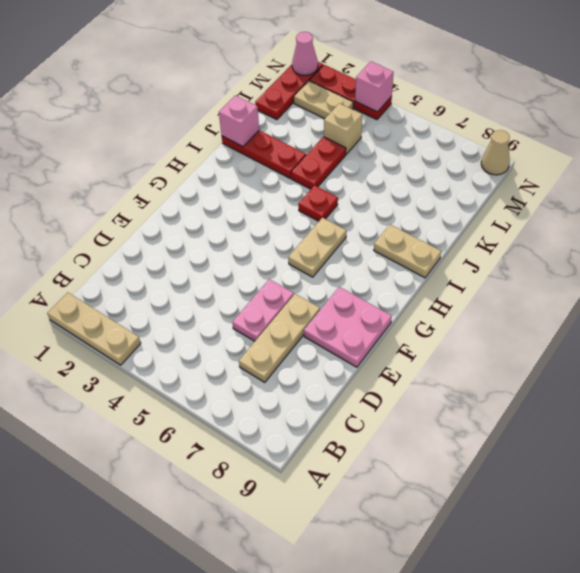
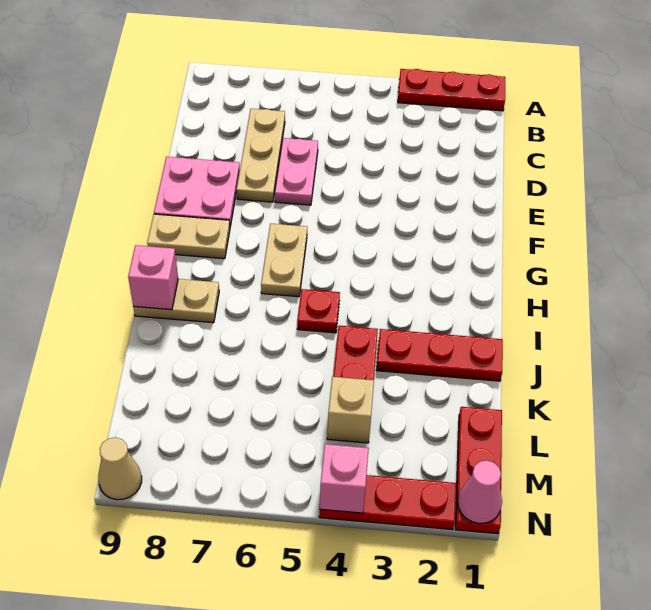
tan plate A1:A3 level 1 -> red plate A1:A3 level 1
pink brick J1 level 2 -> pink brick I9 level 2
tan plate M2:M3 level 1 -> tan plate G8:G9 level 1

